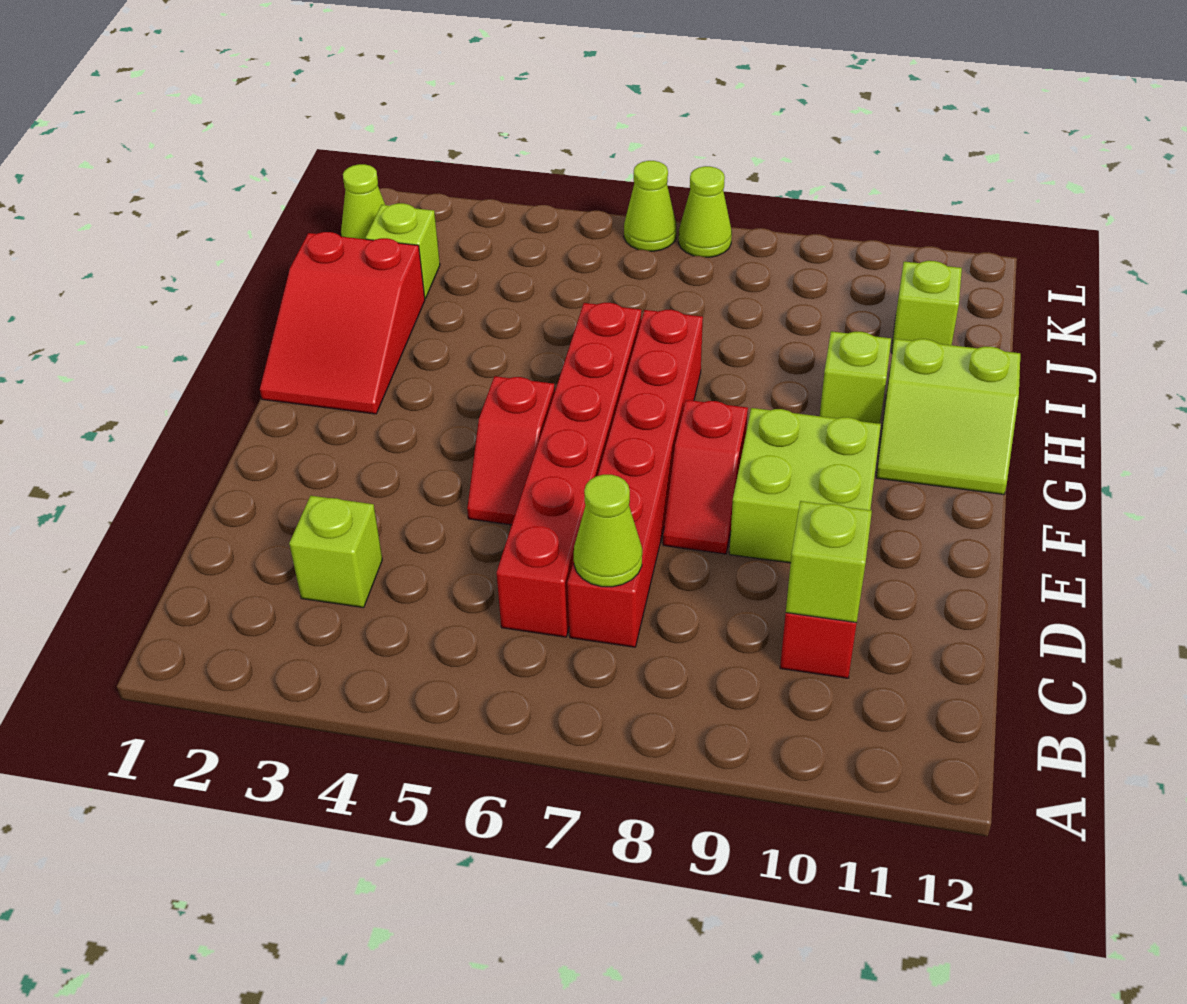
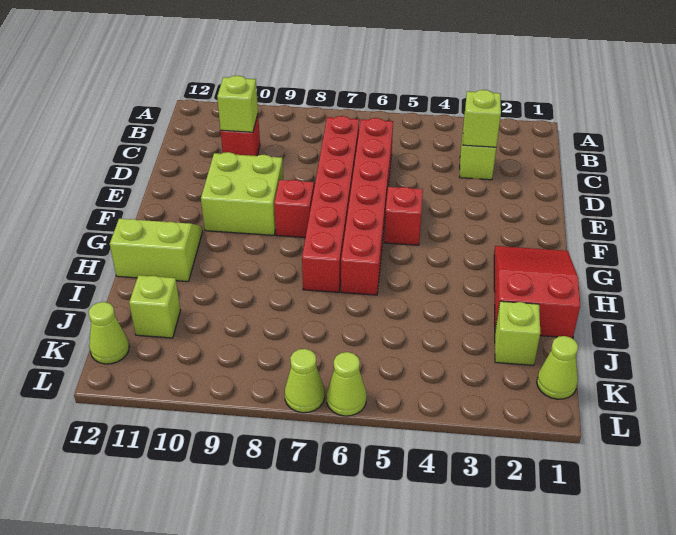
lime cone C7 level 2 -> lime cone K12 level 1
lime brick H10 level 1 -> lime brick C3 level 2

